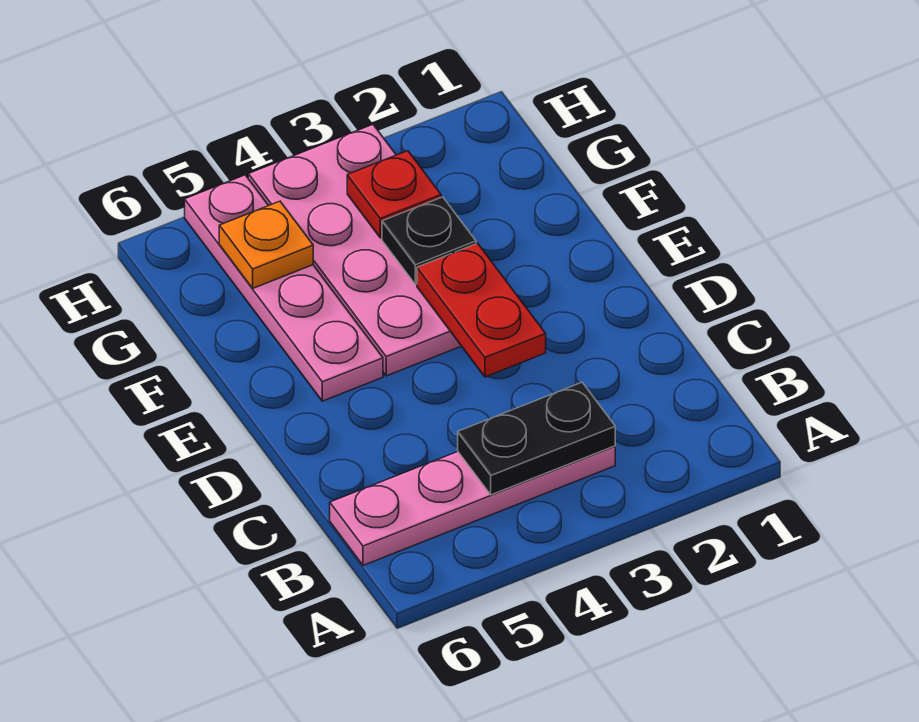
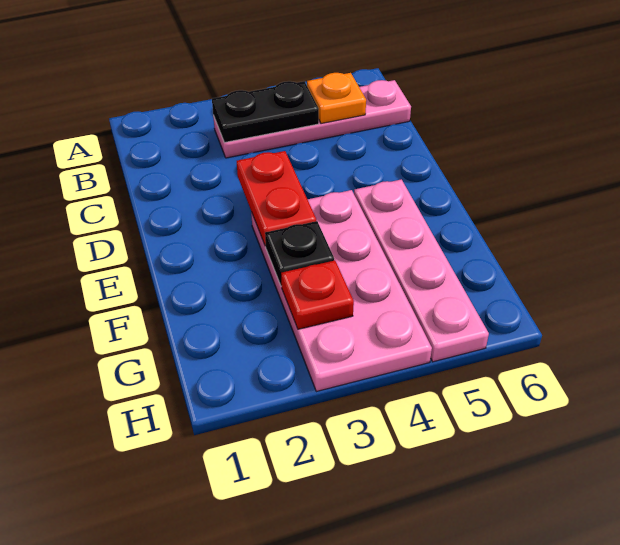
orange plate G5 level 2 -> orange plate B5 level 2

